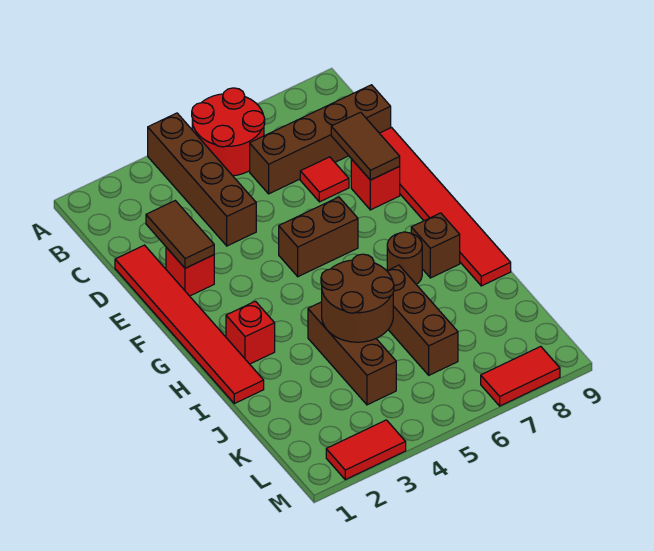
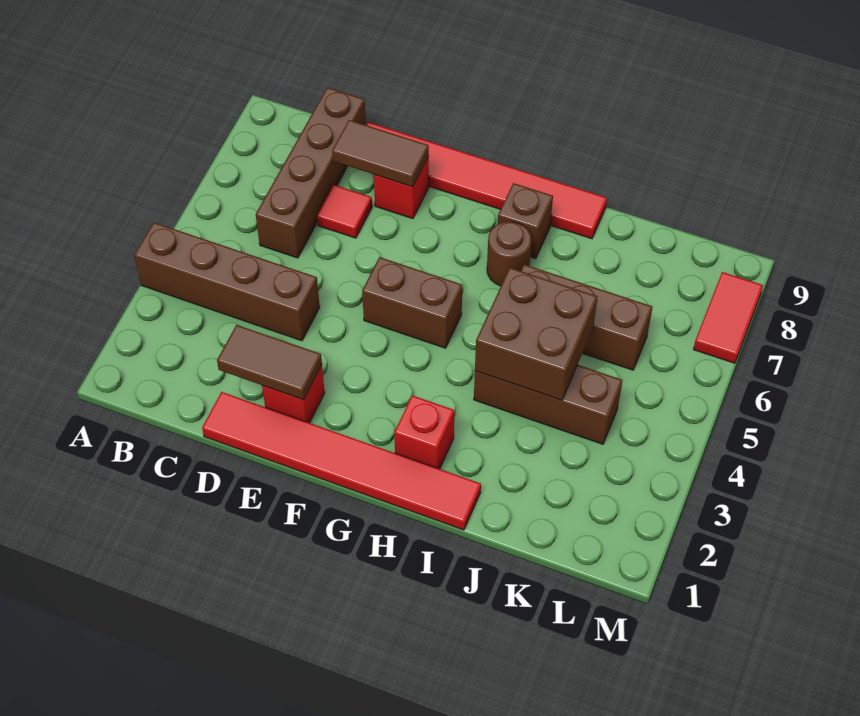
red round brick A5:B6 level 1 -> none
brown brick F5:F6 level 1 -> brown brick F5:G5 level 1
brown round brick I4:J5 level 2 -> brown brick I4:J5 level 2
red tile M2:M3 level 1 -> none

